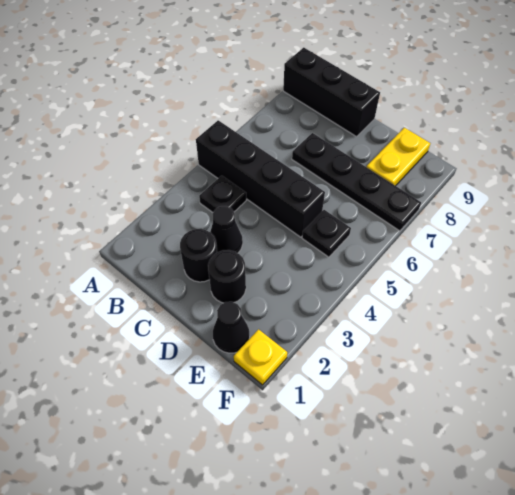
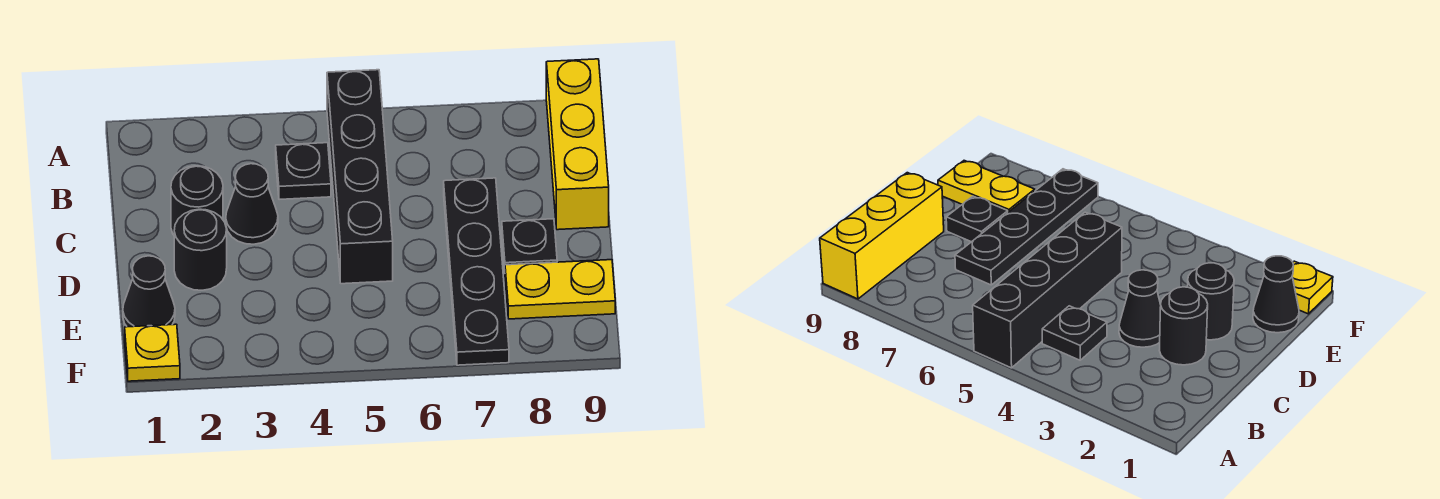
black brick A9:C9 level 1 -> yellow brick A9:C9 level 1
black plate E5 level 1 -> black plate D8 level 1

